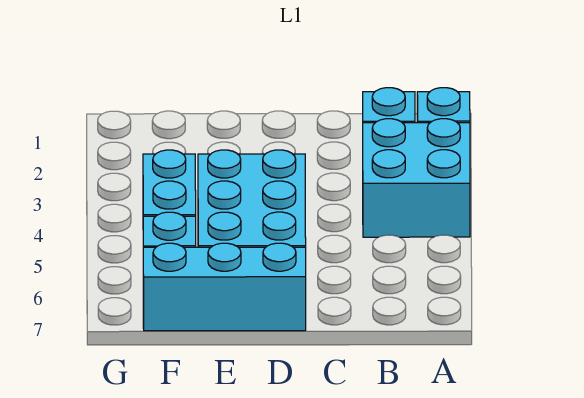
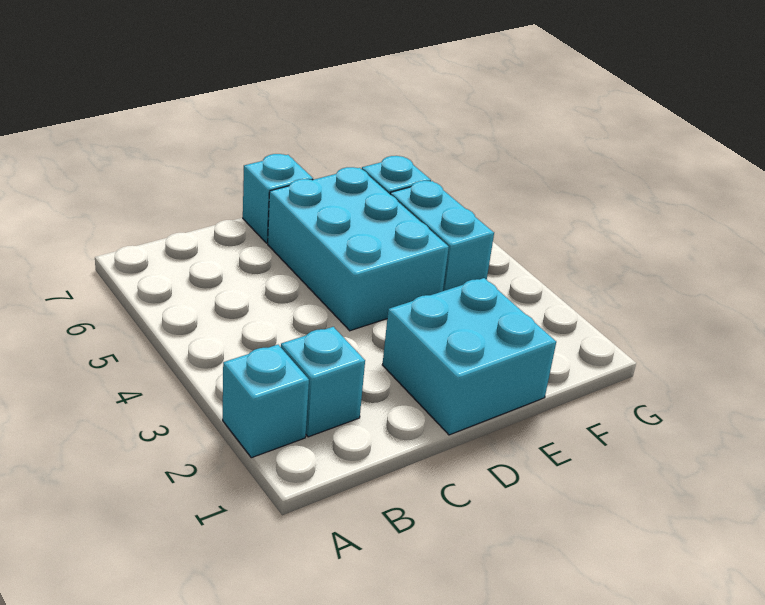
cyan brick A3:B4 level 1 -> cyan brick D1:E2 level 1
cyan brick D7:F7 level 1 -> cyan brick D7 level 1

